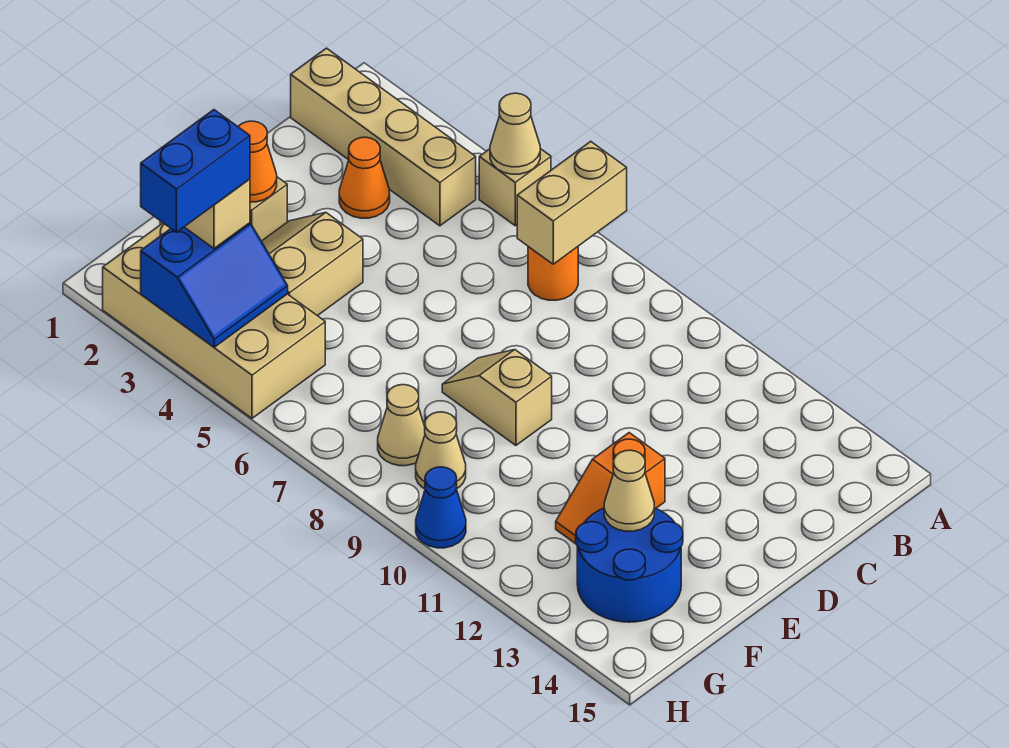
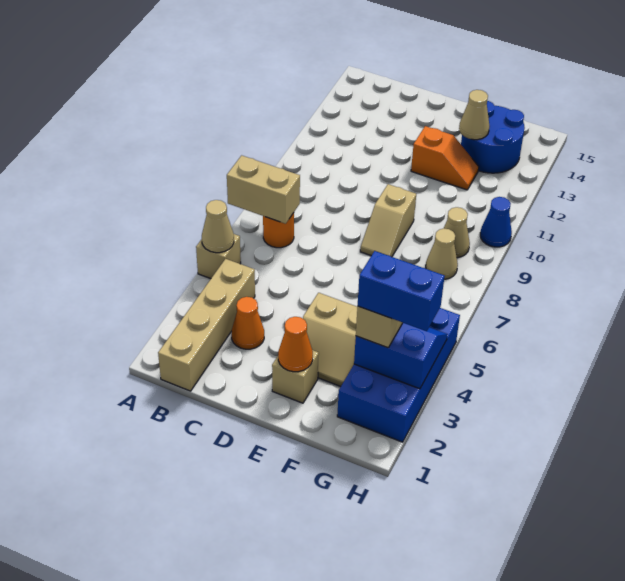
tan brick G2:H5 level 1 -> blue brick G2:H5 level 1

